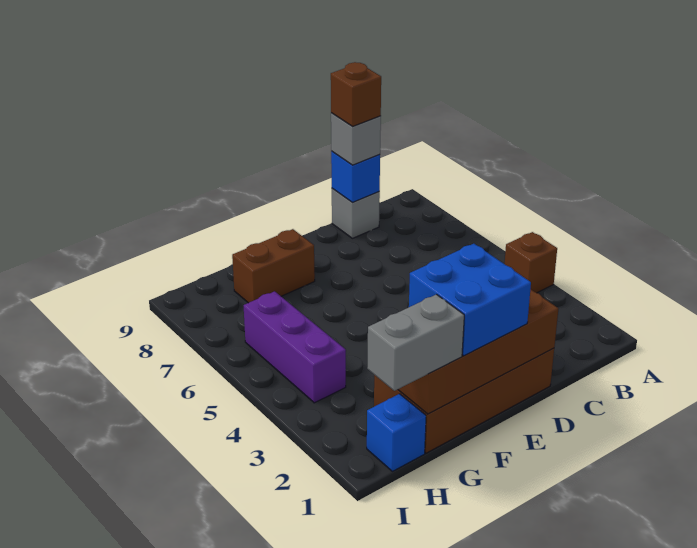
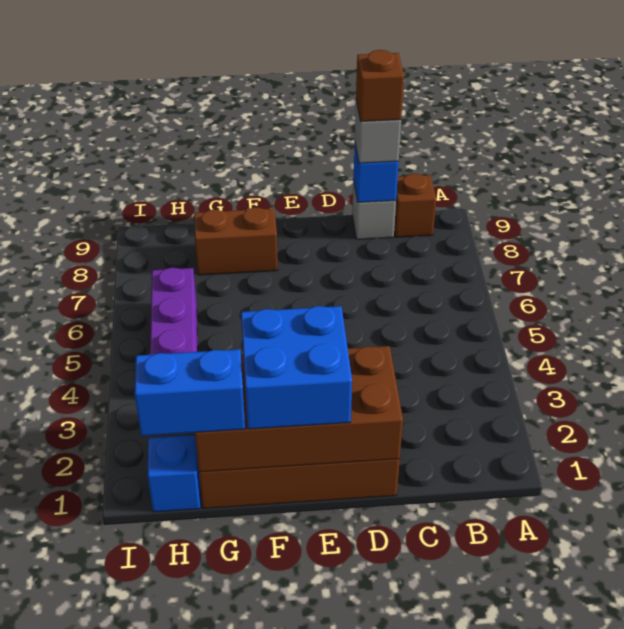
brown brick A4 level 1 -> brown brick B9 level 1
grey brick G1:H1 level 3 -> blue brick G1:H1 level 3

